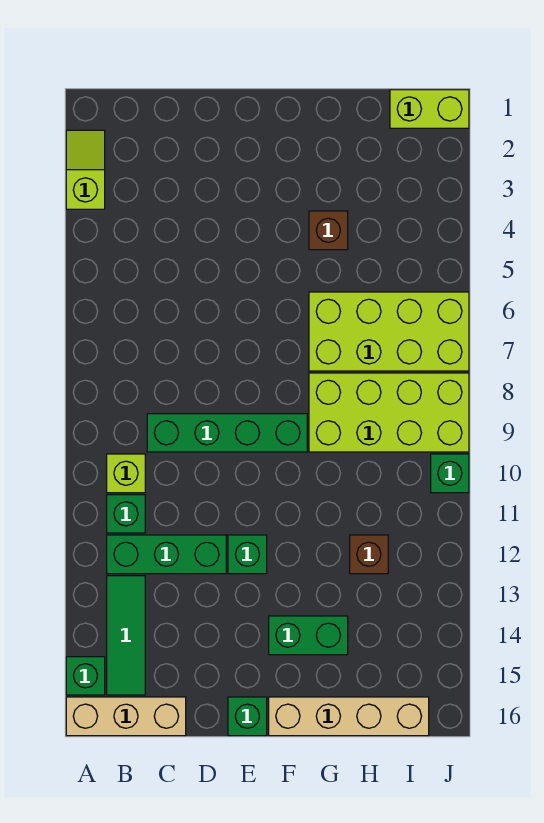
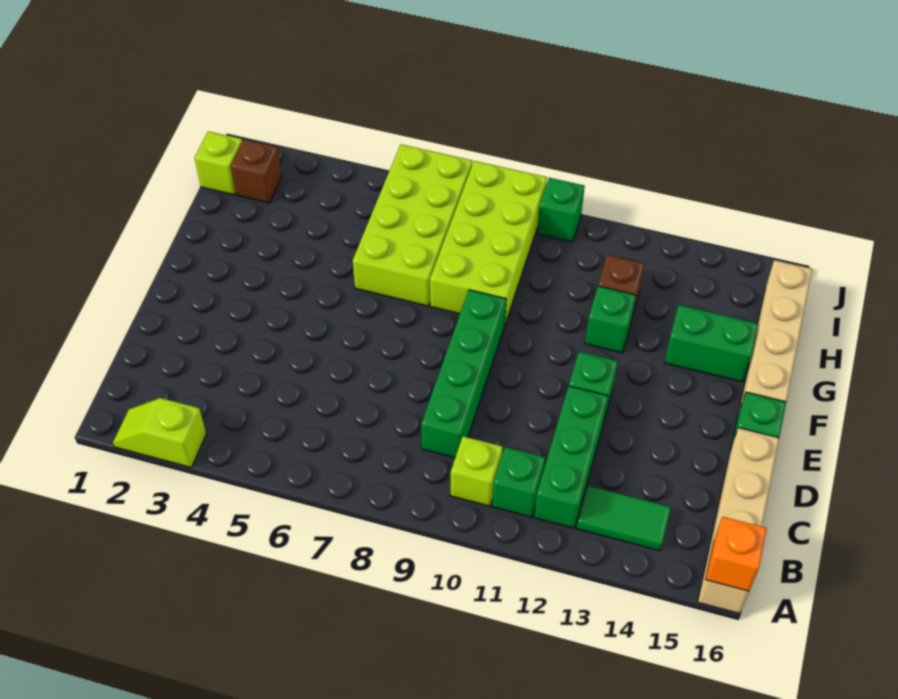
green brick A15 level 1 -> green brick G12 level 1
tan brick A16:C16 level 1 -> tan brick A16:D16 level 1
none -> orange brick A16 level 2
green tile B13:B15 level 1 -> green tile B13:B14 level 1
green brick F14:G14 level 1 -> green brick G14:G15 level 1
brown brick G4 level 1 -> brown brick I2 level 1
lime brick I1:J1 level 1 -> lime brick I1 level 1

